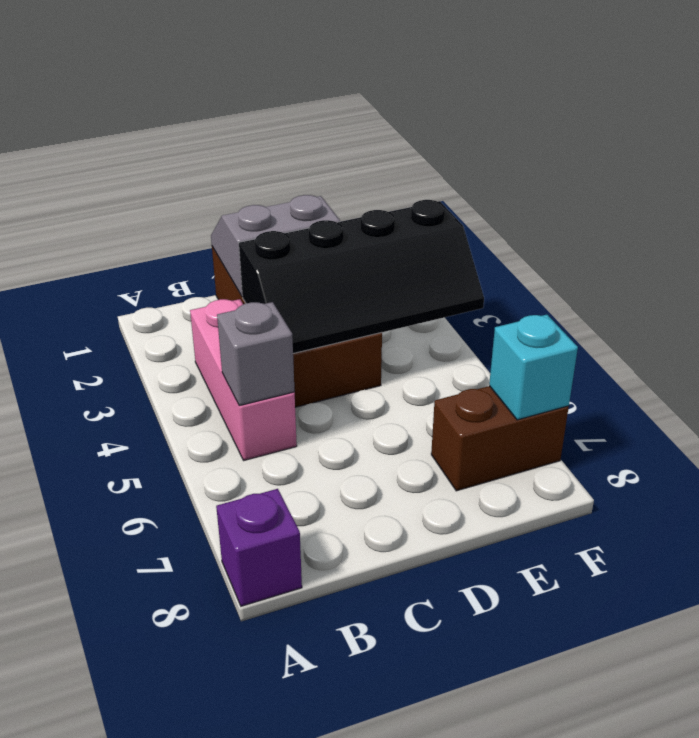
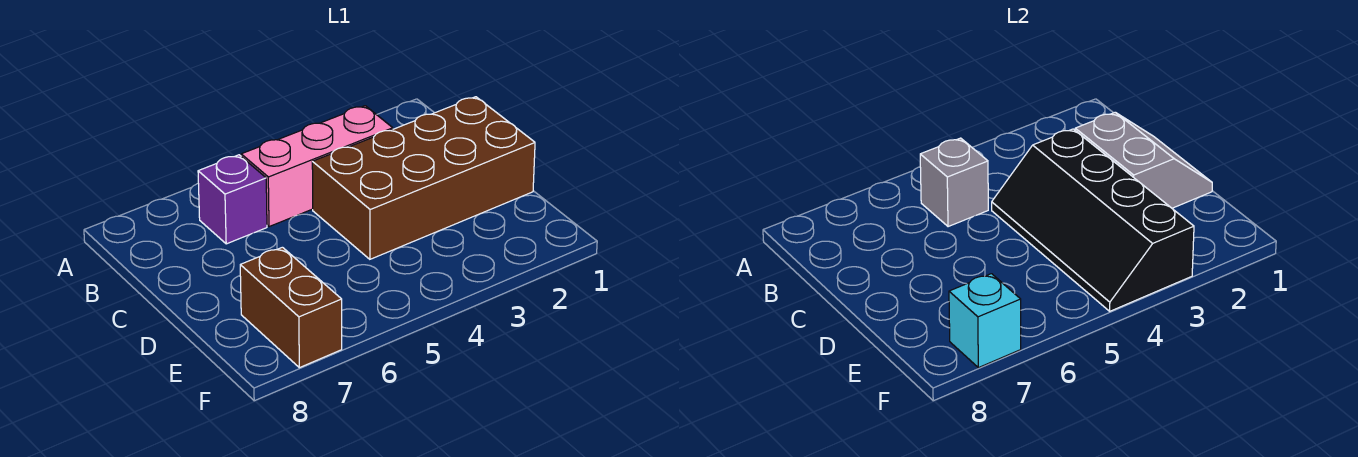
purple brick A8 level 1 -> purple brick B6 level 1

